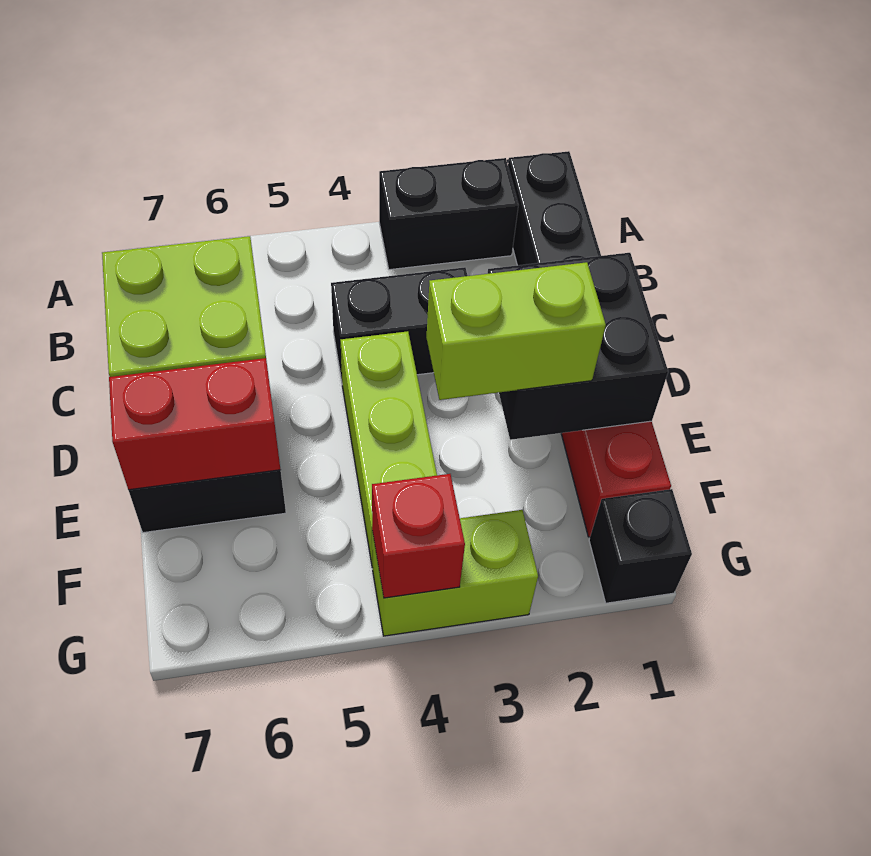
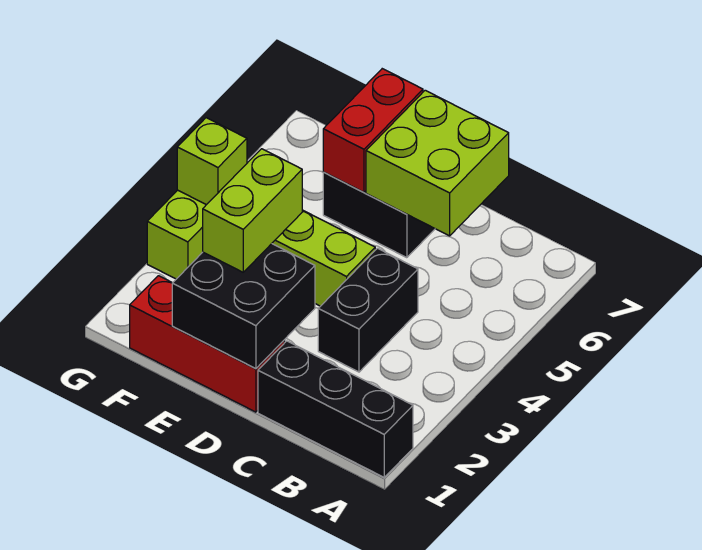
black brick A2:A3 level 1 -> none
black brick G1 level 1 -> none
red brick G4 level 2 -> lime brick G4 level 2

